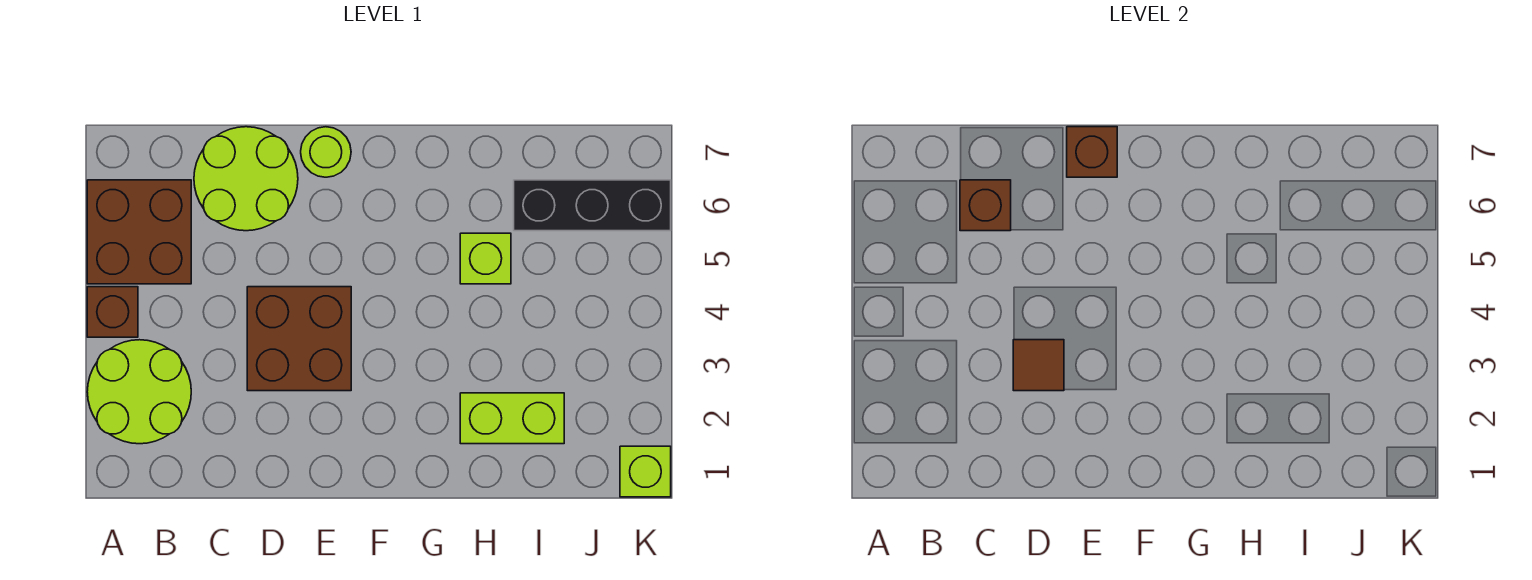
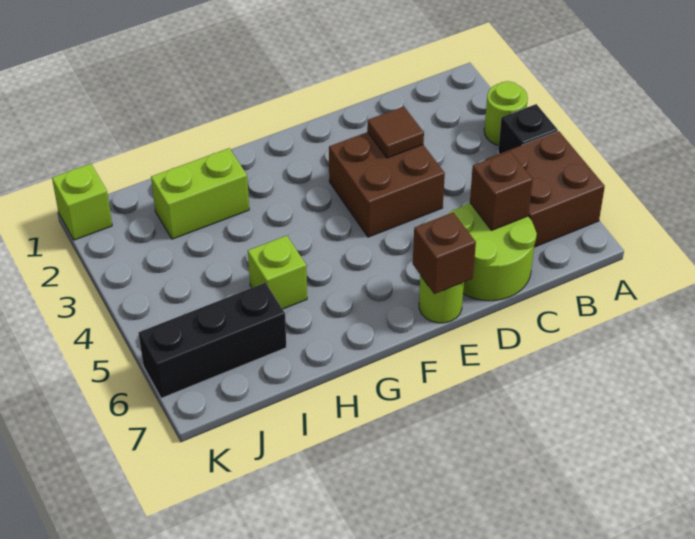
lime round brick A2:B3 level 1 -> lime round brick A3 level 1
brown brick A4 level 1 -> black brick A4 level 1

